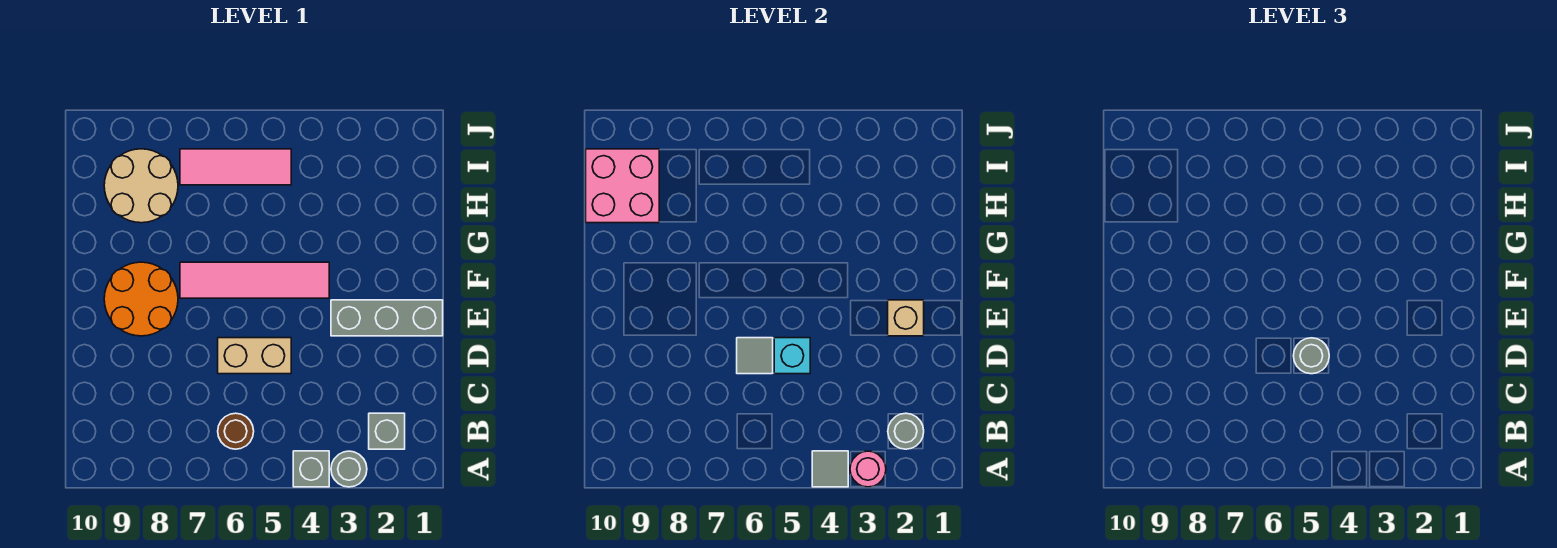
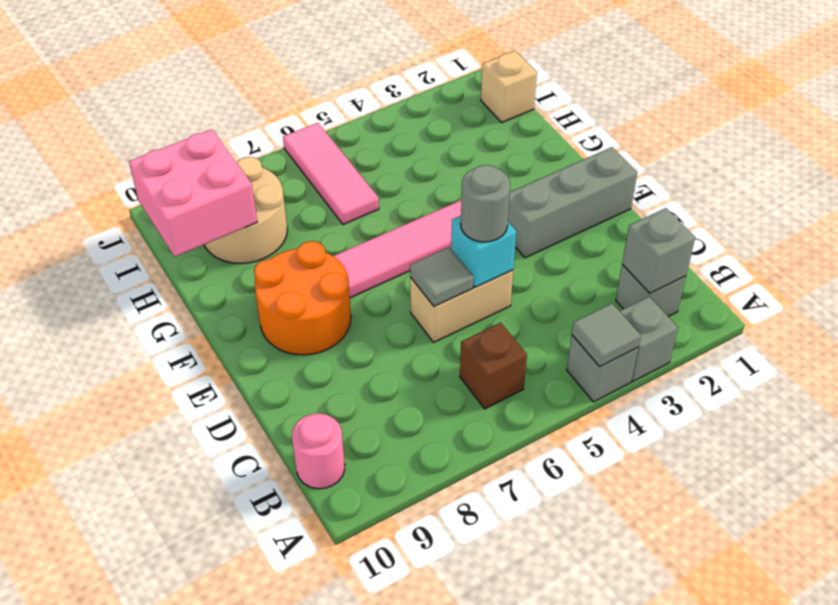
grey round brick A3 level 1 -> grey brick A3 level 1
pink round brick A3 level 2 -> pink round brick B10 level 1
grey round brick B2 level 2 -> grey brick B2 level 2
brown round brick B6 level 1 -> brown brick B6 level 1
tan brick E2 level 2 -> tan brick I1 level 1
pink tile I5:I7 level 1 -> pink tile H6:J6 level 1

